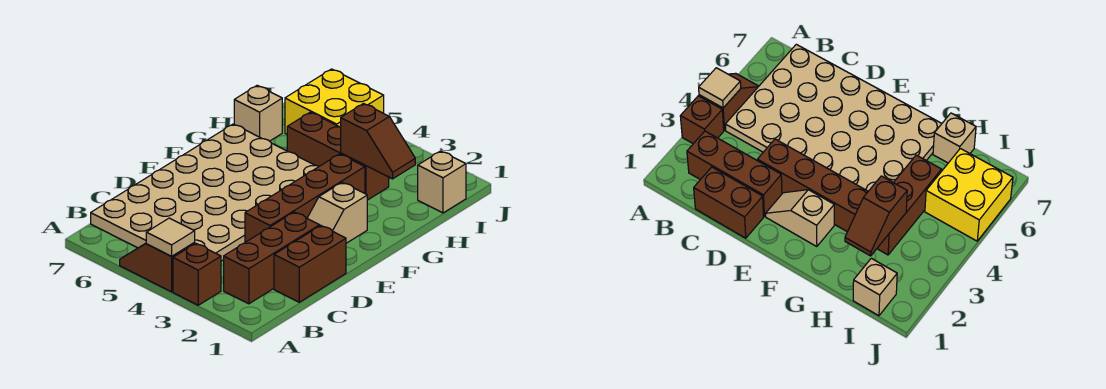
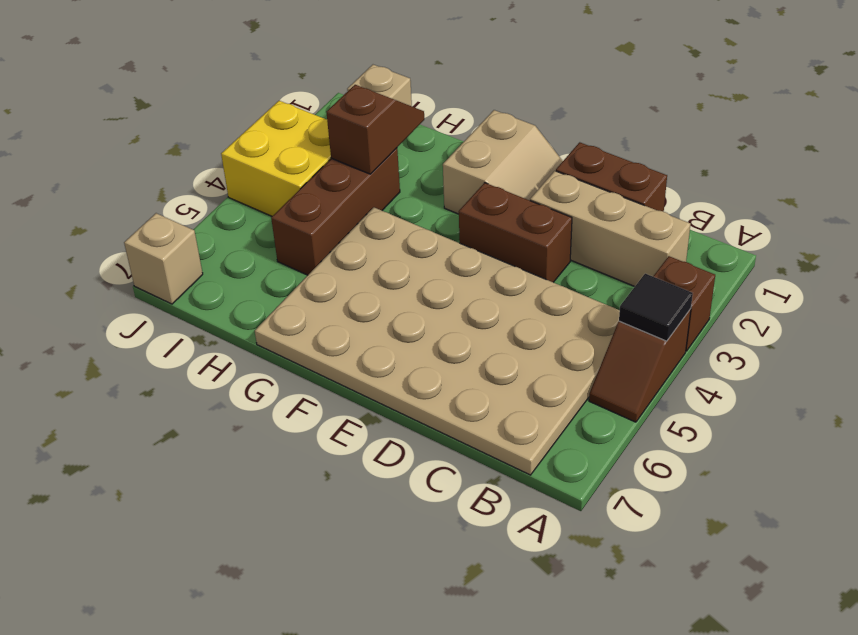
tan tile A4 level 2 -> black tile A4 level 2
brown brick B2:D2 level 1 -> tan brick B2:D2 level 1
brown brick D3:G3 level 1 -> brown brick D3:E3 level 1
tan slope E2:F2 level 1 top F -> tan slope E1:F2 level 1 top F
tan brick H7 level 1 -> tan brick J7 level 1
yellow brick I5:J6 level 1 -> yellow brick I3:J4 level 1

